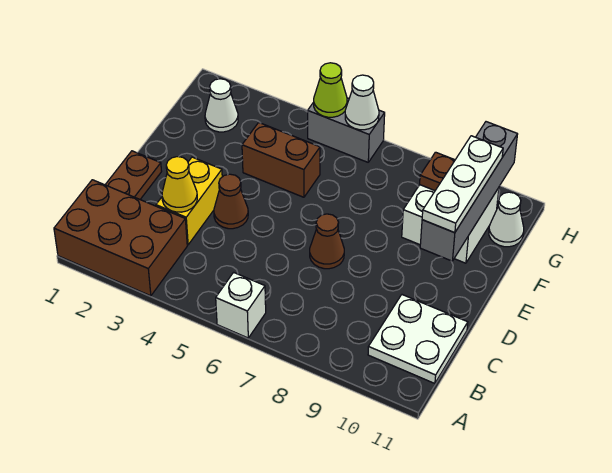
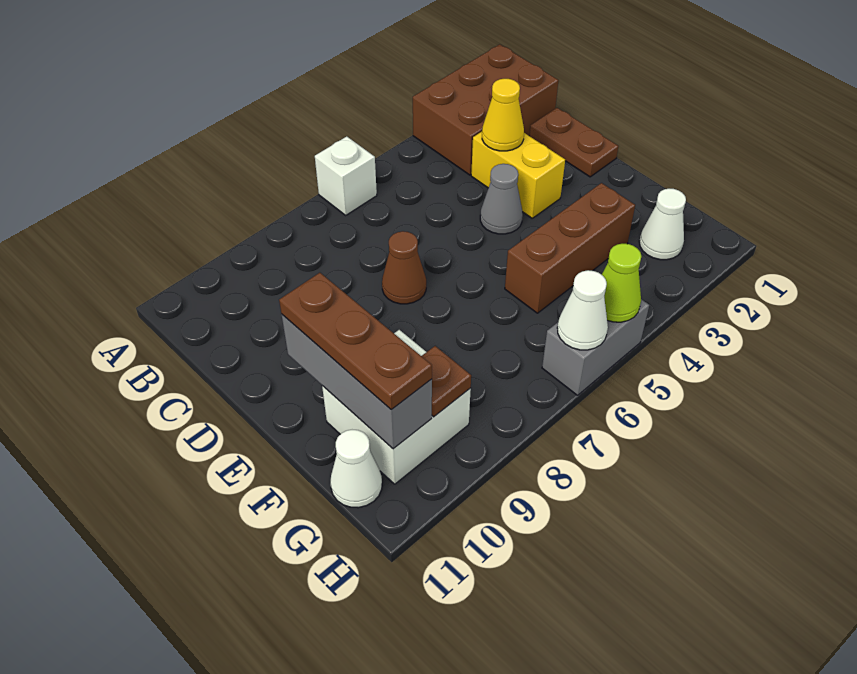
white plate B10:C11 level 1 -> none
brown cone D4 level 1 -> grey cone D4 level 1
grey brick E10:H10 level 2 -> grey brick E10:G10 level 2
white plate E10:G10 level 3 -> brown plate E10:G10 level 3
brown brick F4:F5 level 1 -> brown brick F3:F5 level 1

